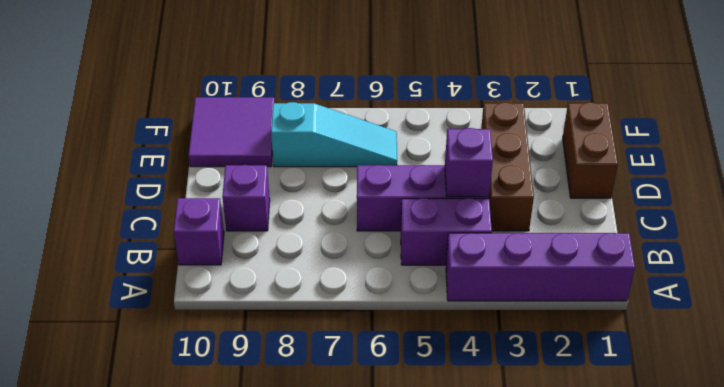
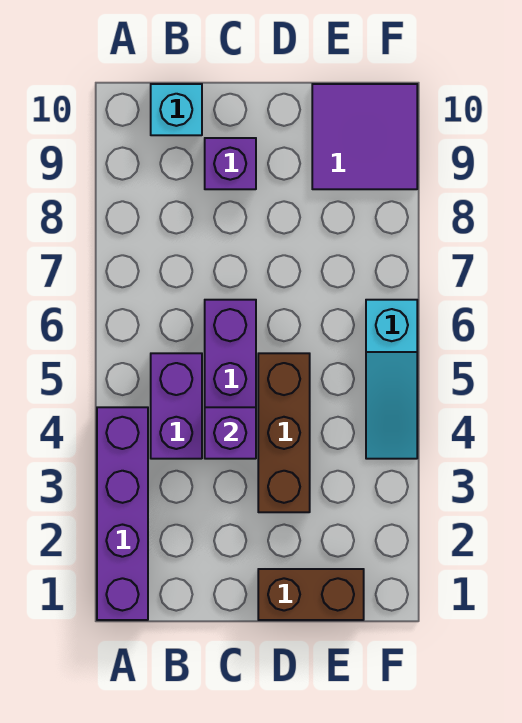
purple brick B10 level 1 -> cyan brick B10 level 1
brown brick C3:E3 level 1 -> brown brick D3:D5 level 1
cyan slope E6:E8 level 1 top 8 -> cyan slope F4:F6 level 1 top 6

